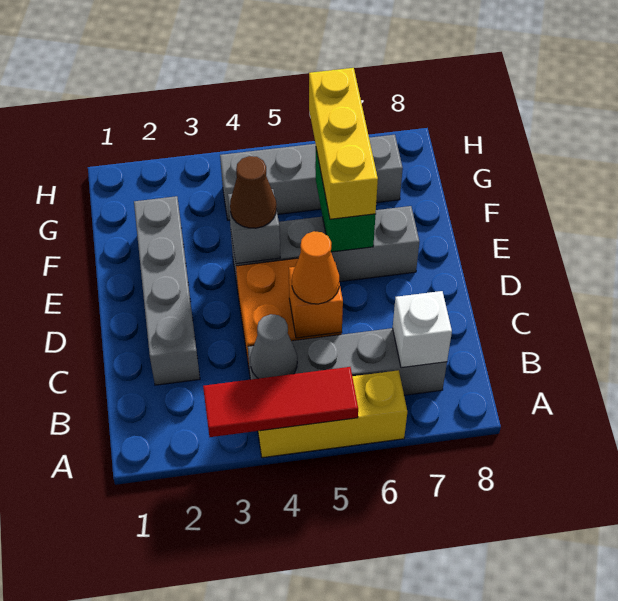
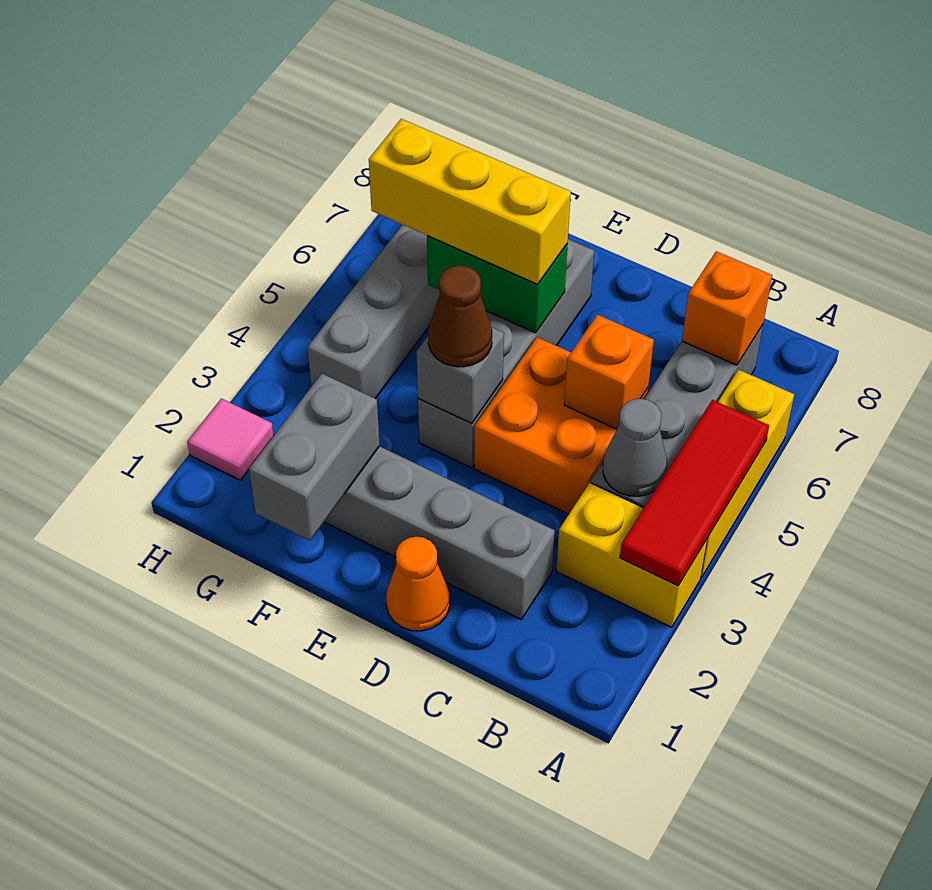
none -> yellow brick A3:B3 level 1
white brick B7 level 2 -> orange brick B7 level 2
orange cone C5 level 3 -> orange cone D1 level 1
none -> grey brick F1:F2 level 2
none -> pink tile H2 level 1

